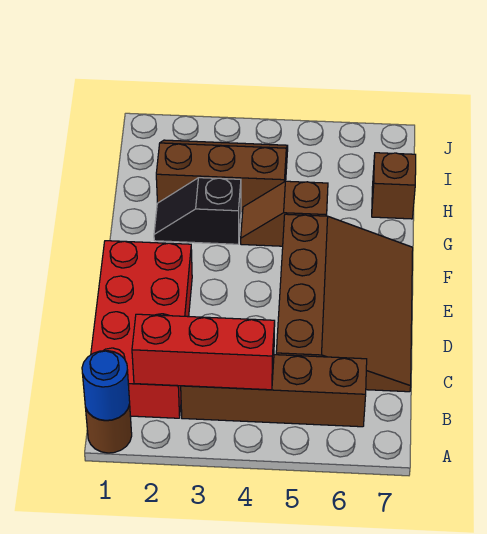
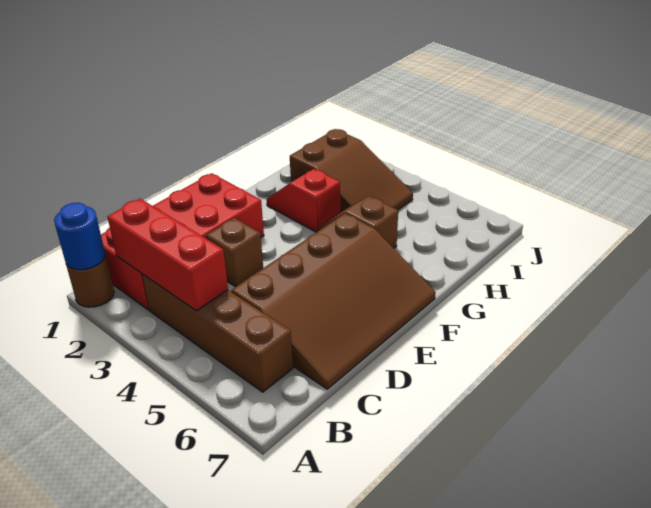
black slope G2:G3 level 1 top 3 -> red slope G2:G3 level 1 top 3
brown slope H2:I4 level 1 top H -> brown slope H2:I4 level 1 top 2
brown brick H7 level 1 -> brown brick D3 level 1

